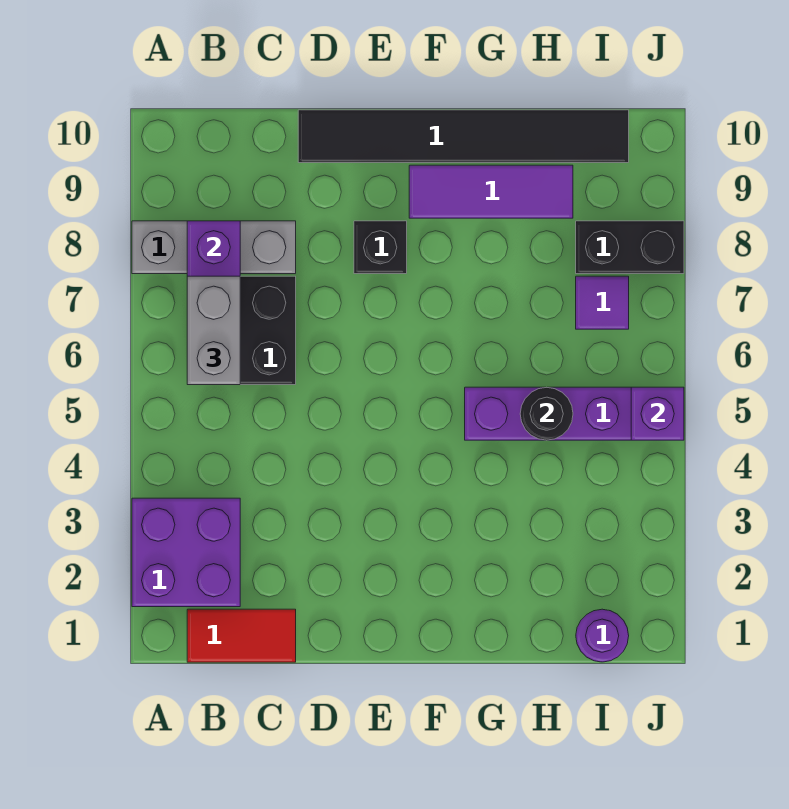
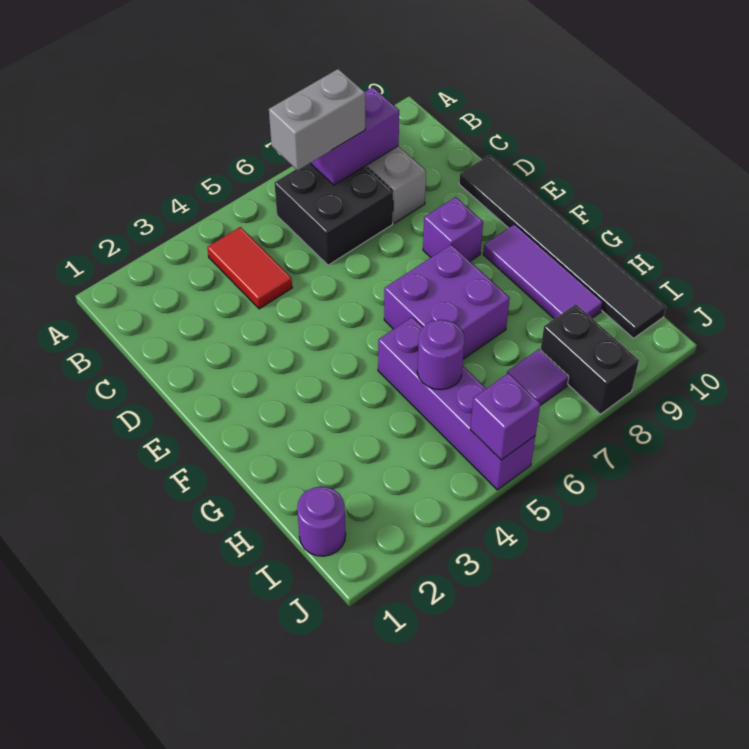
purple brick A2:B3 level 1 -> purple brick F6:G7 level 1
red tile B1:C1 level 1 -> red tile B4:C4 level 1
black brick E8 level 1 -> purple brick E8 level 1
black round brick H5 level 2 -> purple round brick H5 level 2

